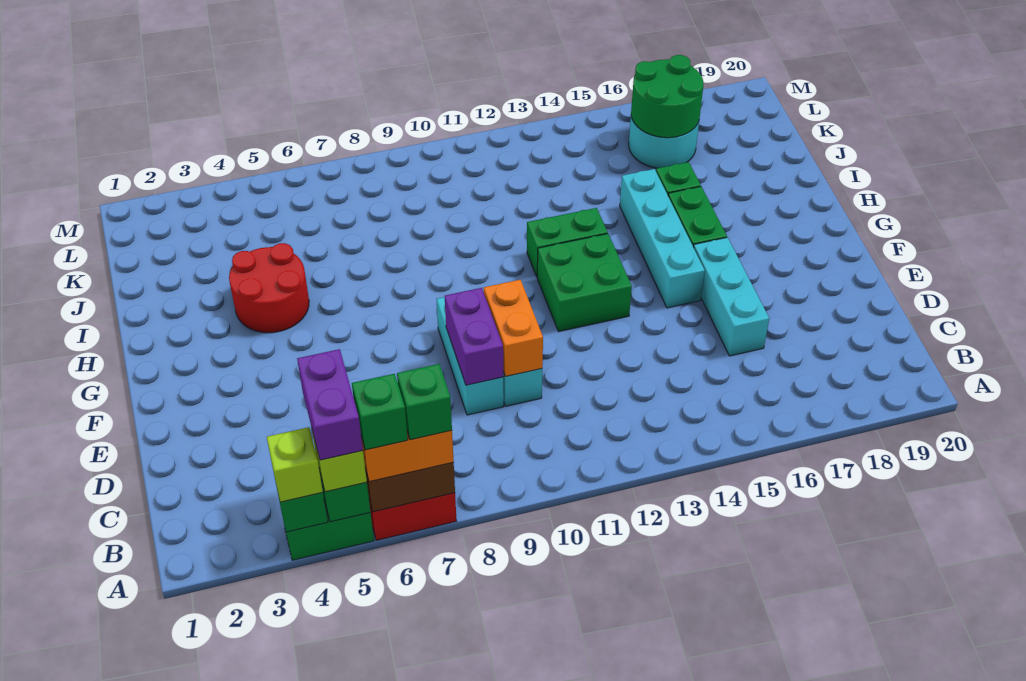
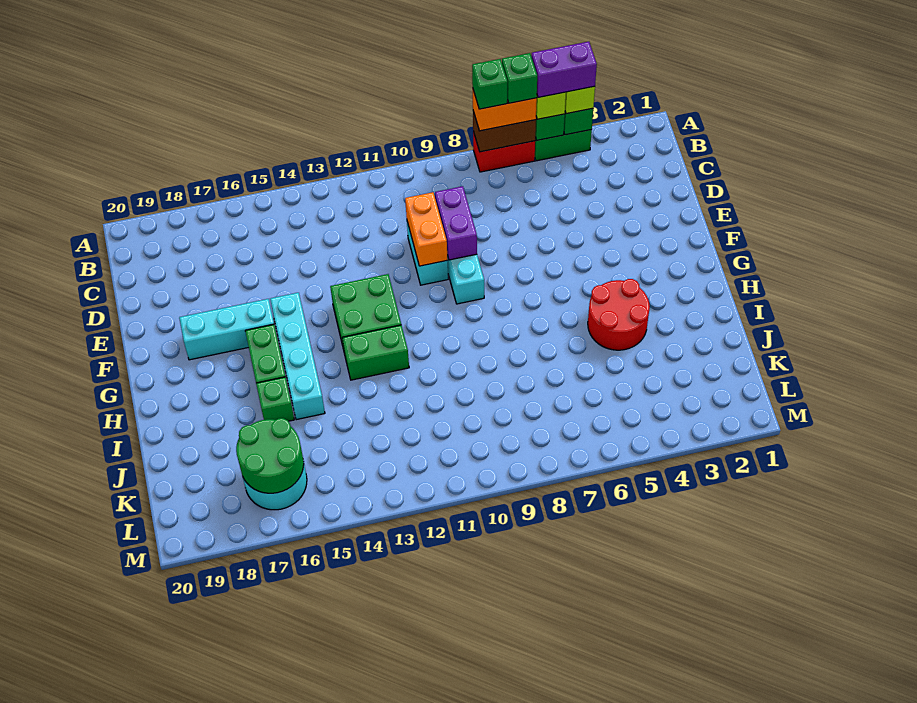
purple brick A5:B5 level 4 -> purple brick A4:A5 level 4
cyan brick D16:F16 level 1 -> cyan brick F16:F18 level 1

